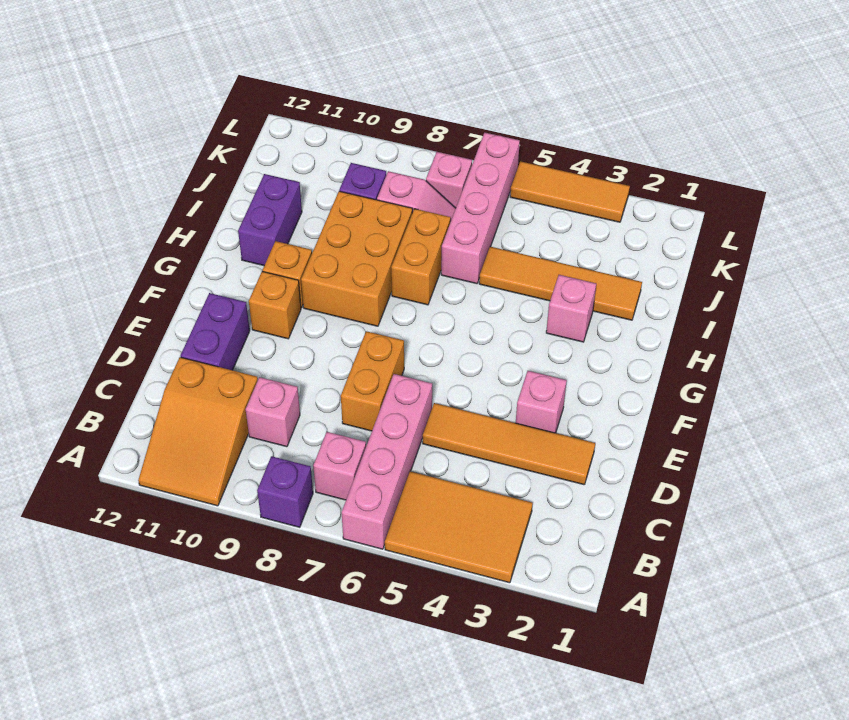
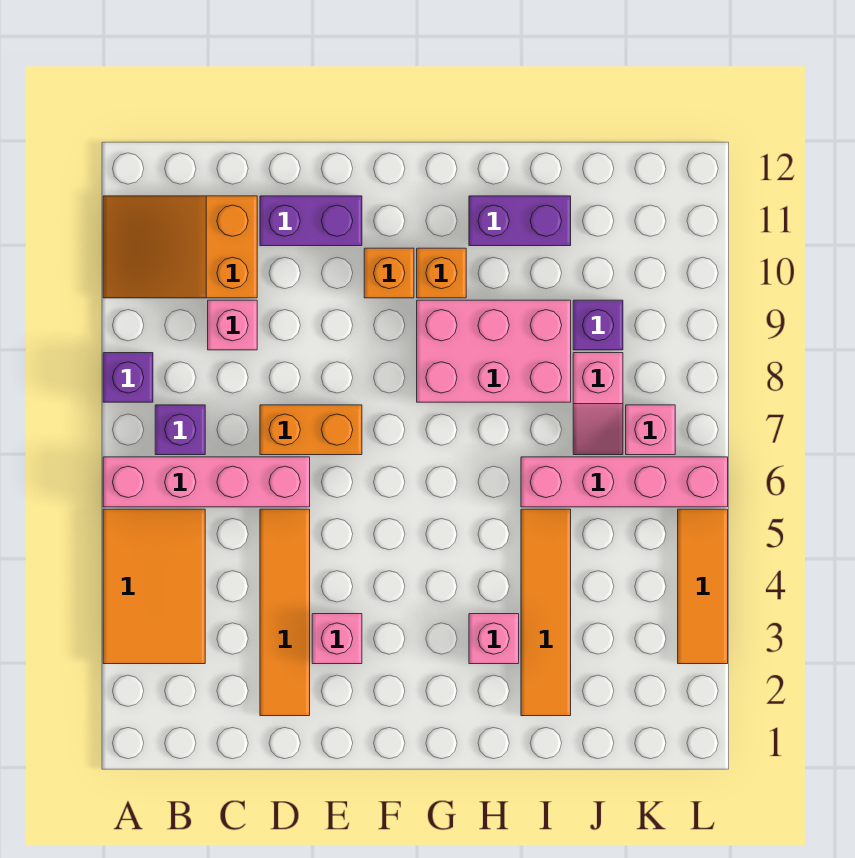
pink brick B7 level 1 -> purple brick B7 level 1
orange brick G8:I9 level 1 -> pink brick G8:I9 level 1
orange brick H7:I7 level 1 -> none

